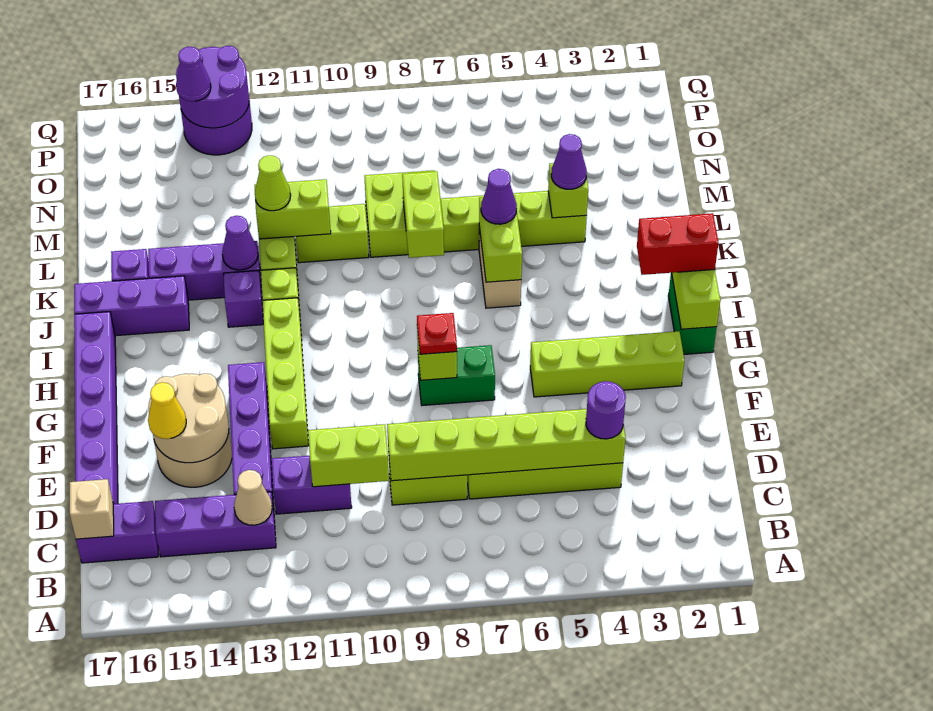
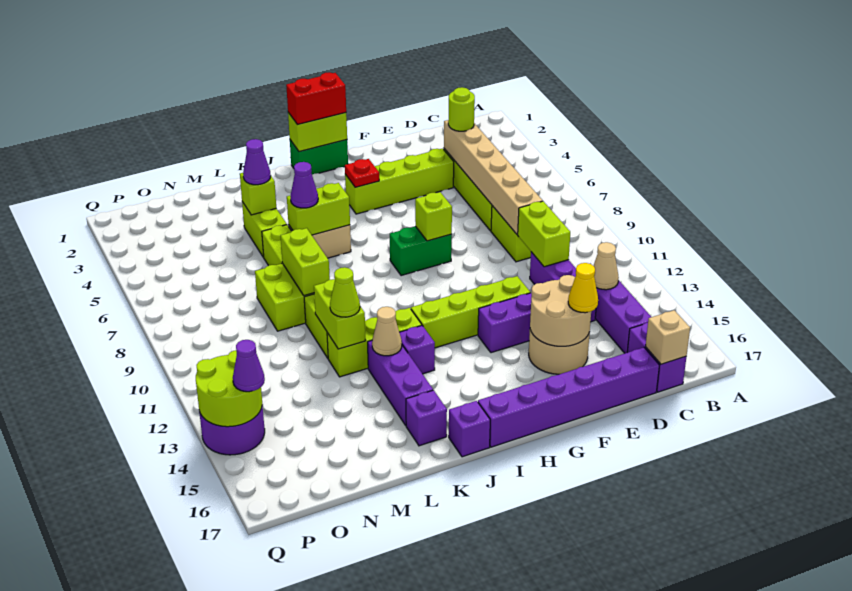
lime brick D4:D9 level 2 -> tan brick D4:D9 level 2
purple round brick D4 level 3 -> lime round brick D4 level 3
lime brick G2:G5 level 1 -> lime brick E4:H4 level 1
green brick G7:G8 level 1 -> green brick G8:H8 level 1
red plate G8 level 3 -> red plate H4 level 2
red brick I1:I2 level 3 -> red brick H1:I1 level 3
purple brick J15:J17 level 1 -> purple brick J17 level 1
lime brick K8:L8 level 2 -> lime brick L8:L9 level 2
purple cone K13 level 2 -> tan cone K13 level 2
purple round brick P13:Q14 level 2 -> lime round brick P13:Q14 level 2

